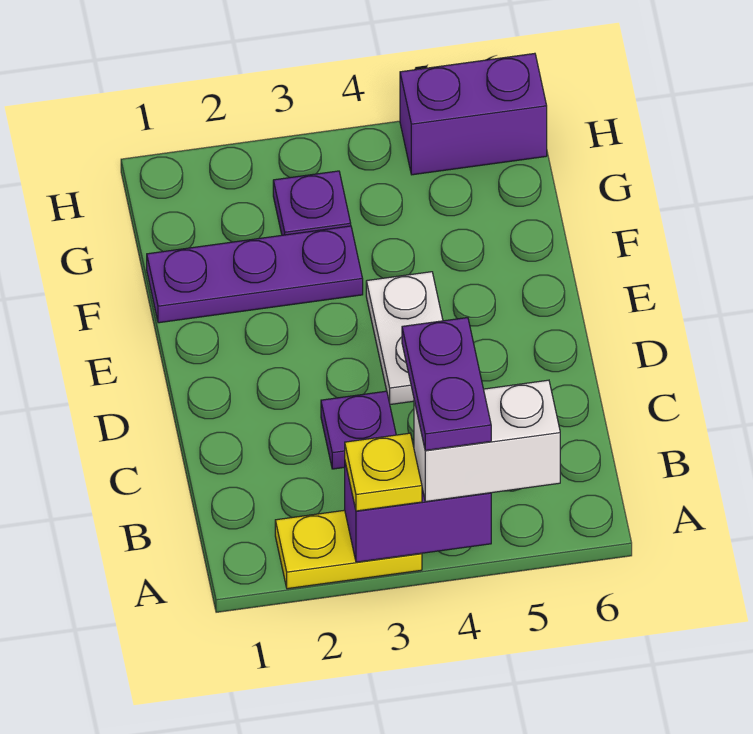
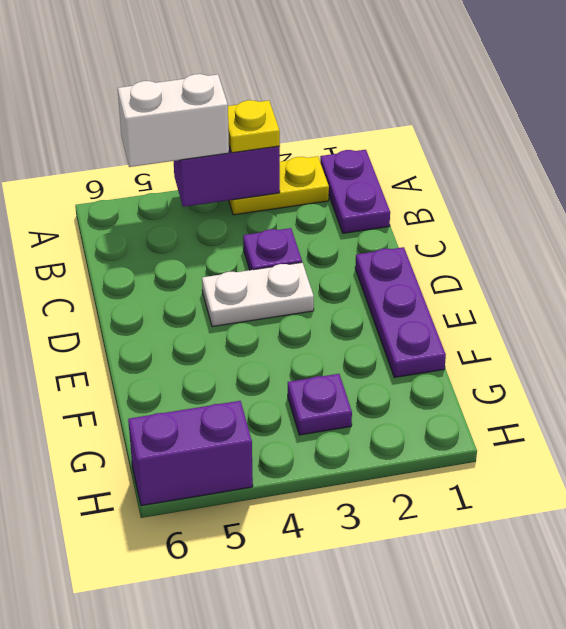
purple plate A4:B4 level 4 -> purple plate A1:B1 level 1
white plate D4:E4 level 1 -> white plate D3:D4 level 1
purple plate F1:F3 level 1 -> purple plate D1:F1 level 1

